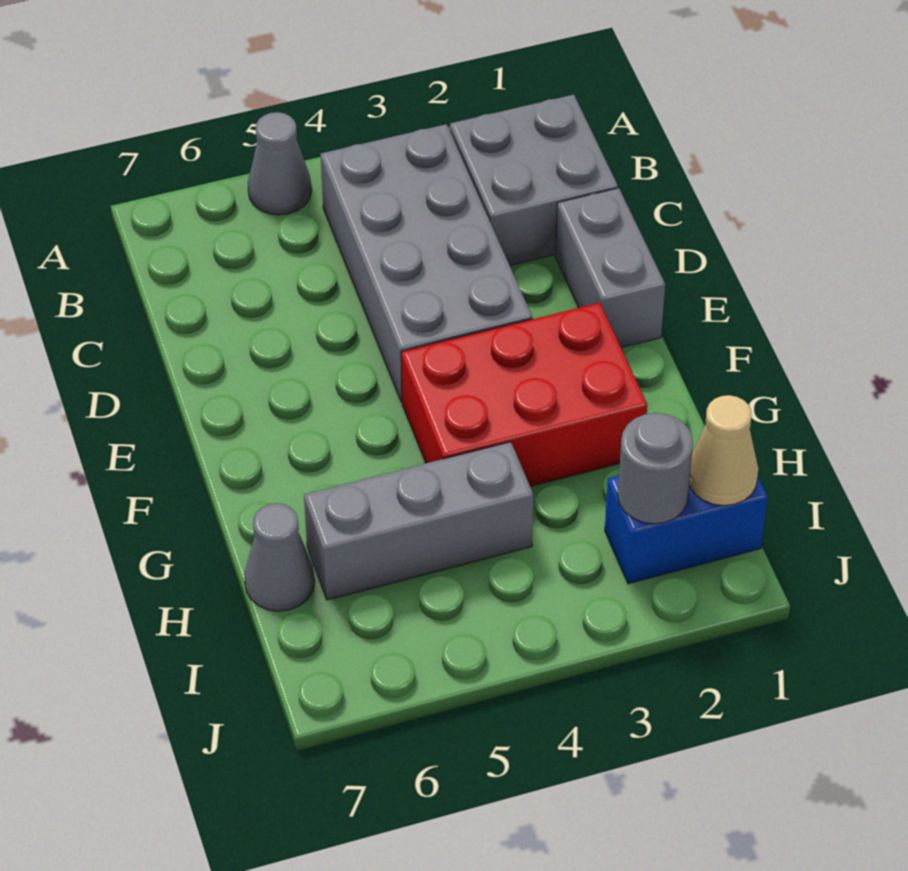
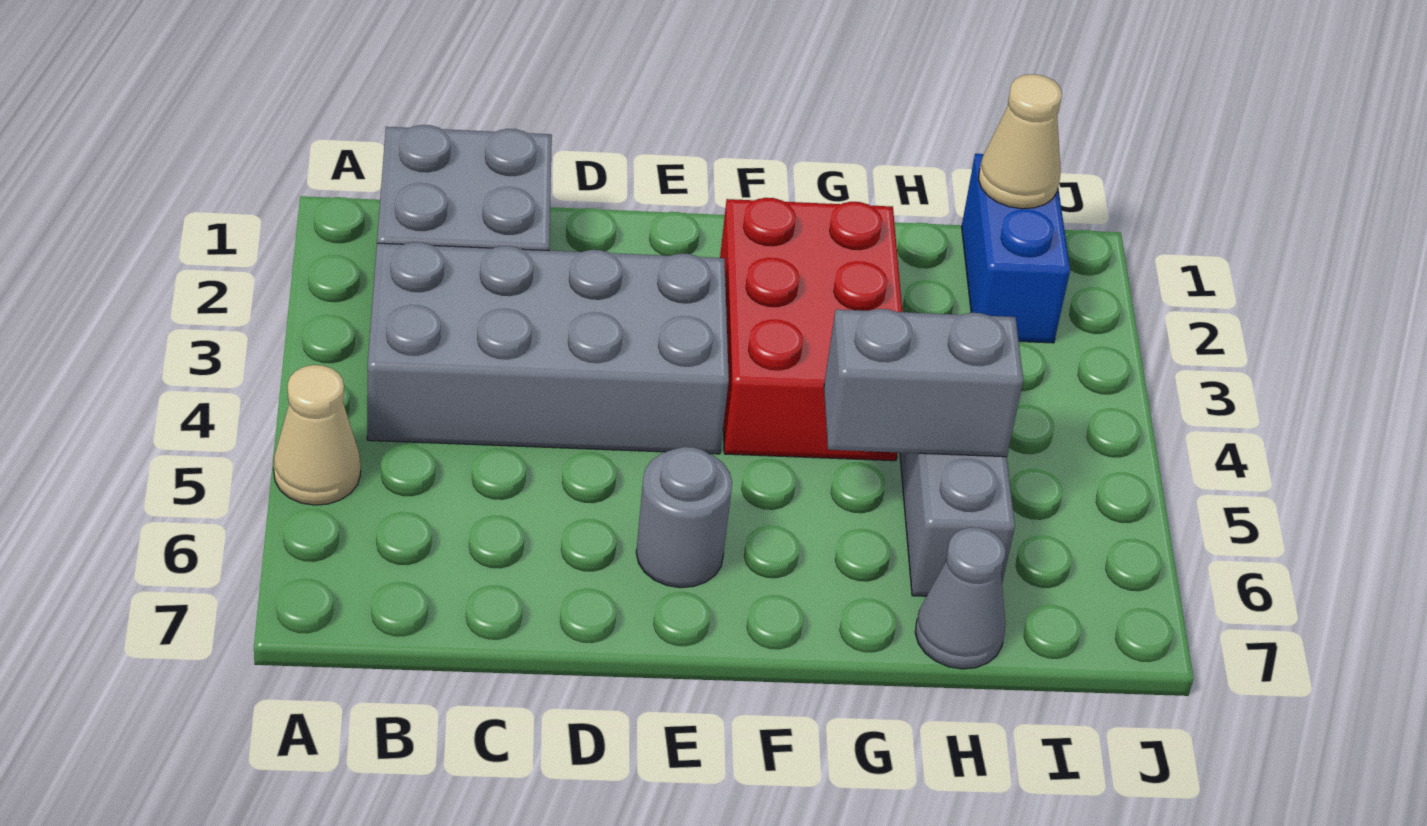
grey cone A5 level 1 -> tan cone A5 level 1
grey brick D1:E1 level 1 -> grey brick G5:H5 level 2
grey round brick I2 level 2 -> grey round brick E6 level 1

